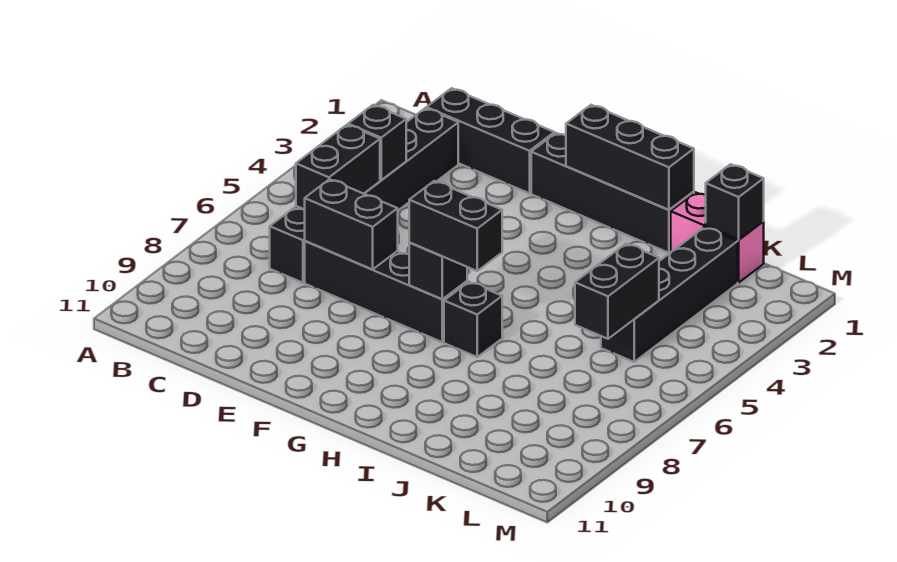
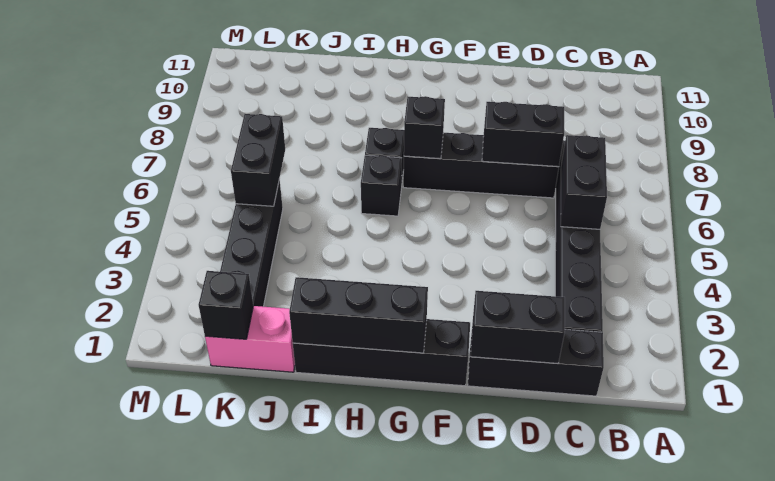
black brick C4 level 2 -> black brick H6 level 1
black brick G7:H7 level 3 -> black brick D1:E1 level 2

